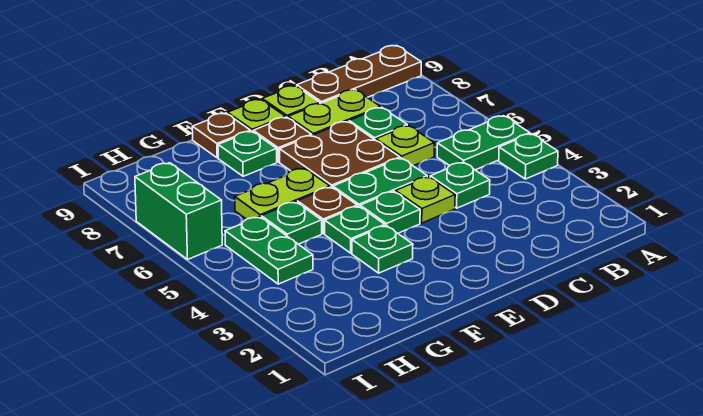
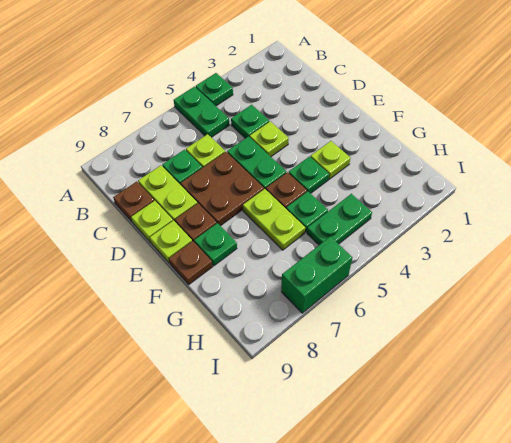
brown plate A9:C9 level 1 -> brown plate C9 level 1
green plate E4 level 1 -> none
green plate F3 level 1 -> lime plate F3 level 1

